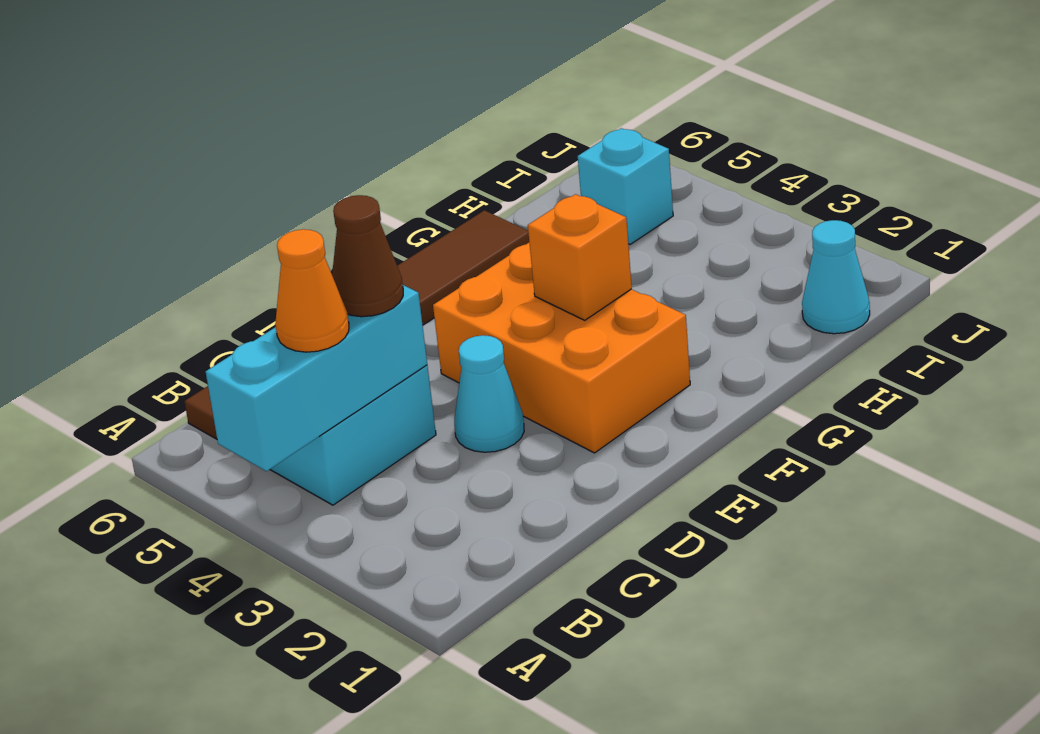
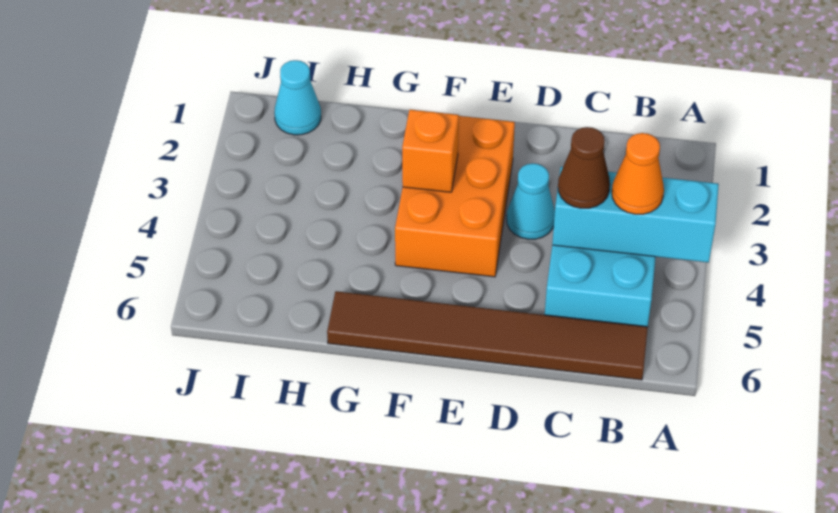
cyan brick I5 level 1 -> none

